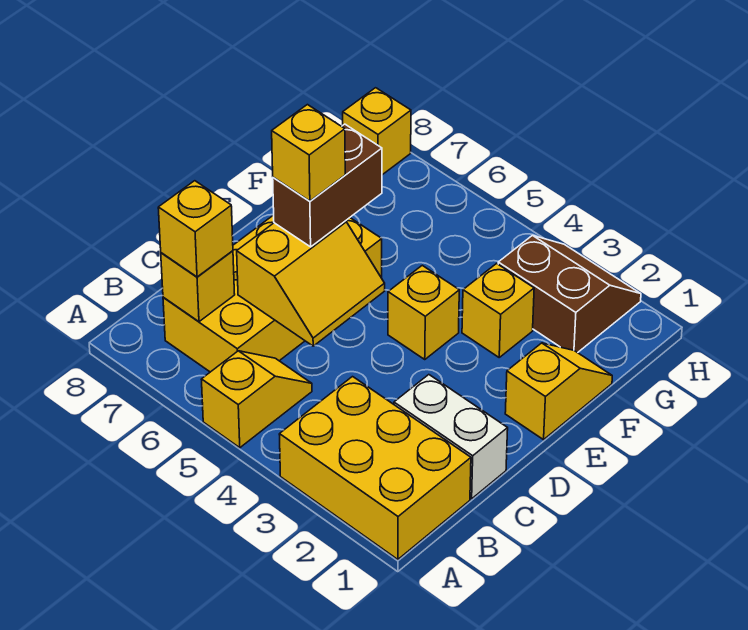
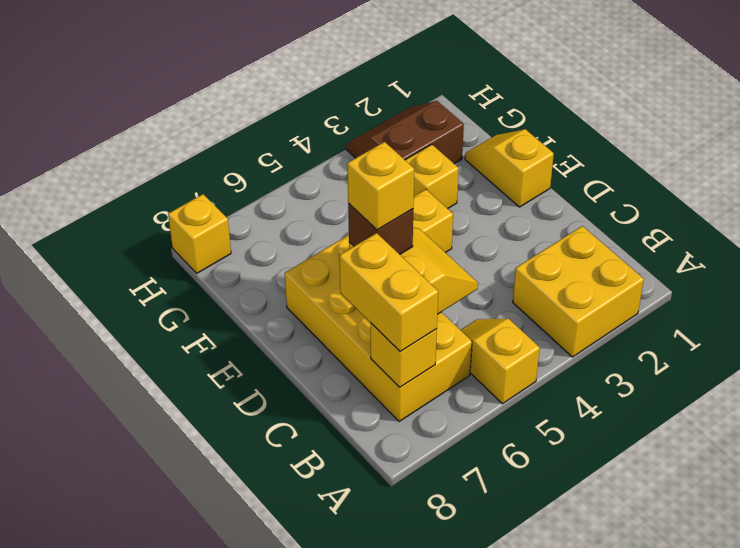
yellow brick A1:B3 level 1 -> yellow brick A2:B3 level 1
yellow brick B7 level 3 -> yellow brick B7:C7 level 3
white brick C1:C2 level 1 -> none
brown brick D6:E6 level 3 -> brown brick D6 level 3

